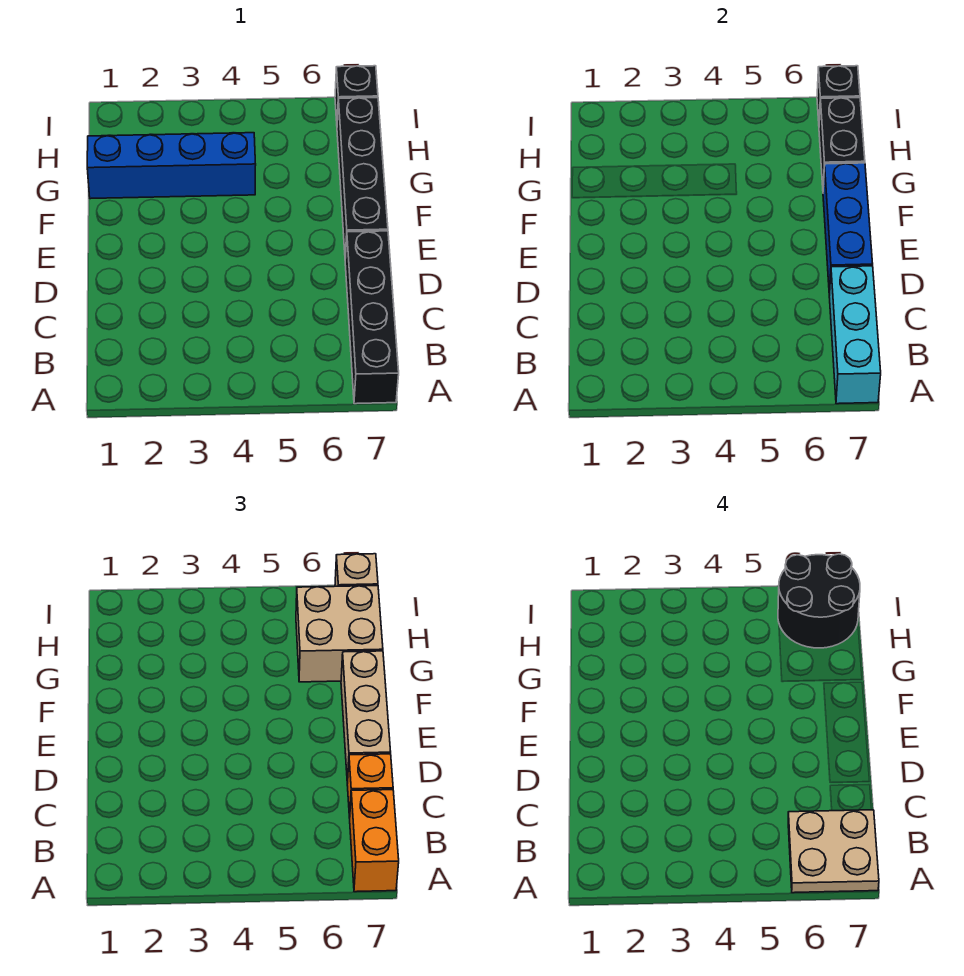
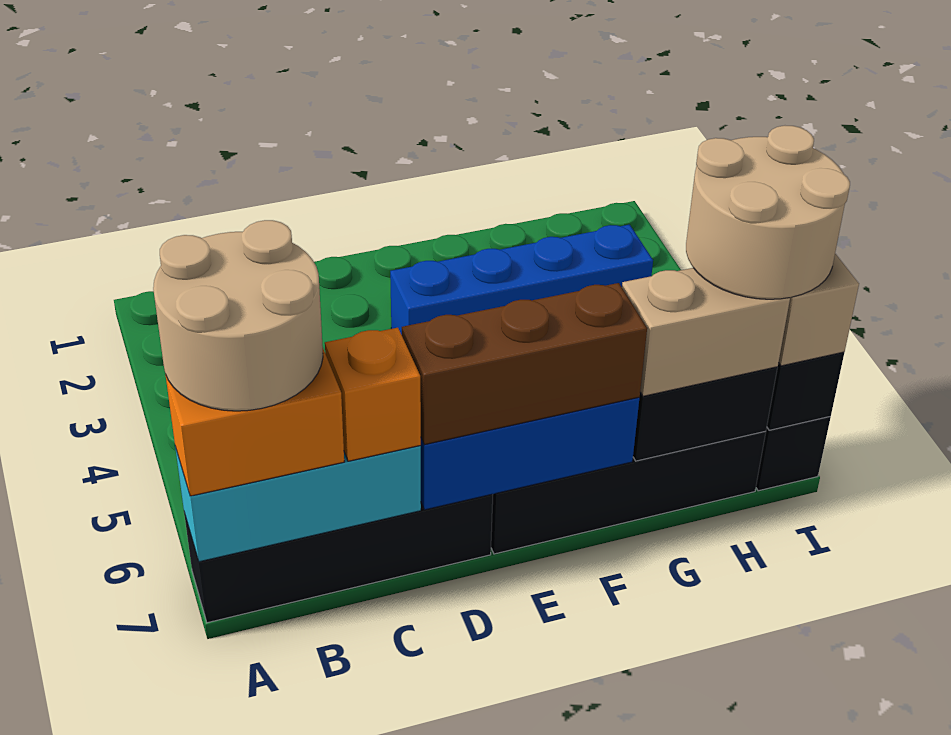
tan plate A6:B7 level 4 -> tan round brick A6:B7 level 4
tan brick D7:F7 level 3 -> brown brick D7:F7 level 3
blue brick G1:G4 level 1 -> blue brick E3:H3 level 1
tan brick G6:H7 level 3 -> tan brick G7:H7 level 3
black round brick H6:I7 level 4 -> tan round brick H6:I7 level 4

